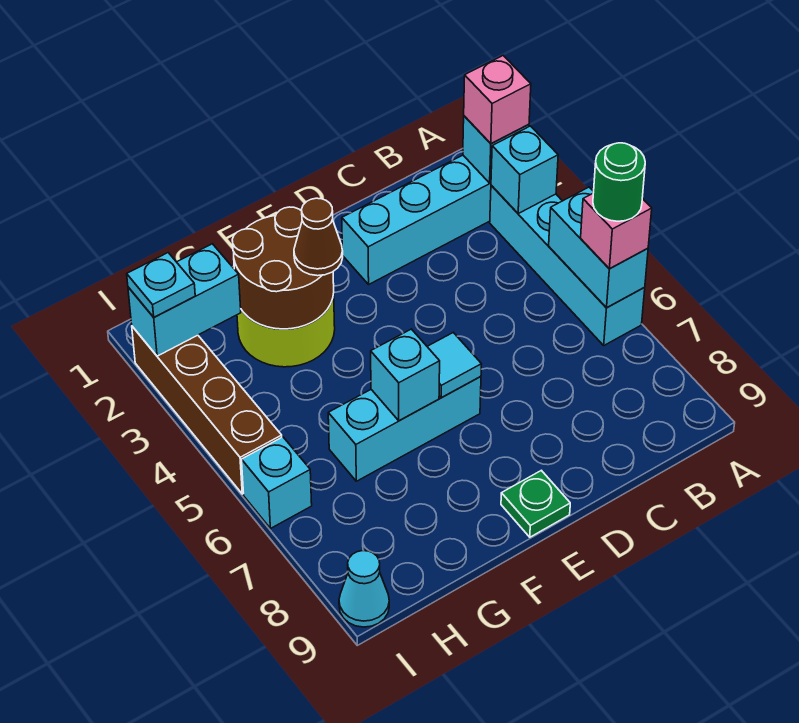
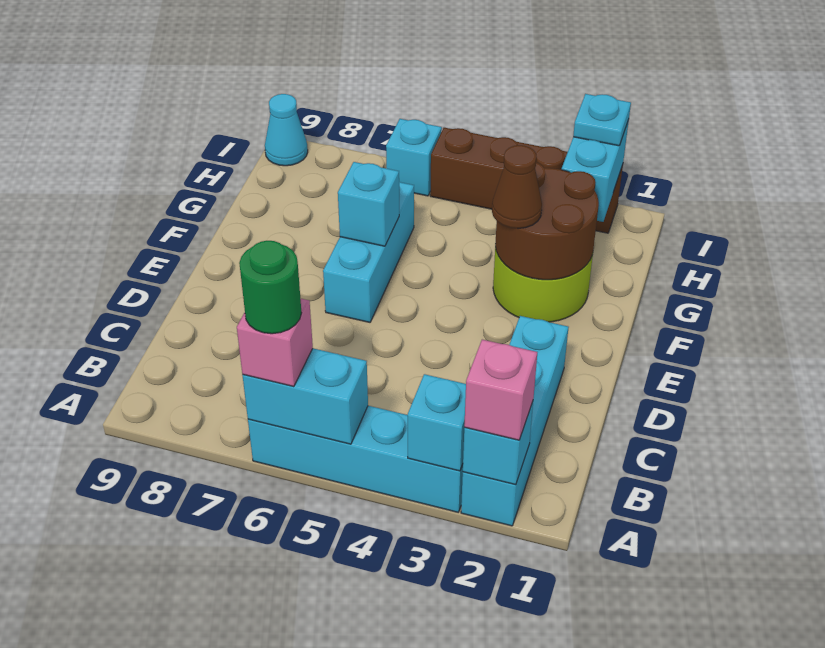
cyan tile E6 level 2 -> none
green plate E9 level 1 -> none

